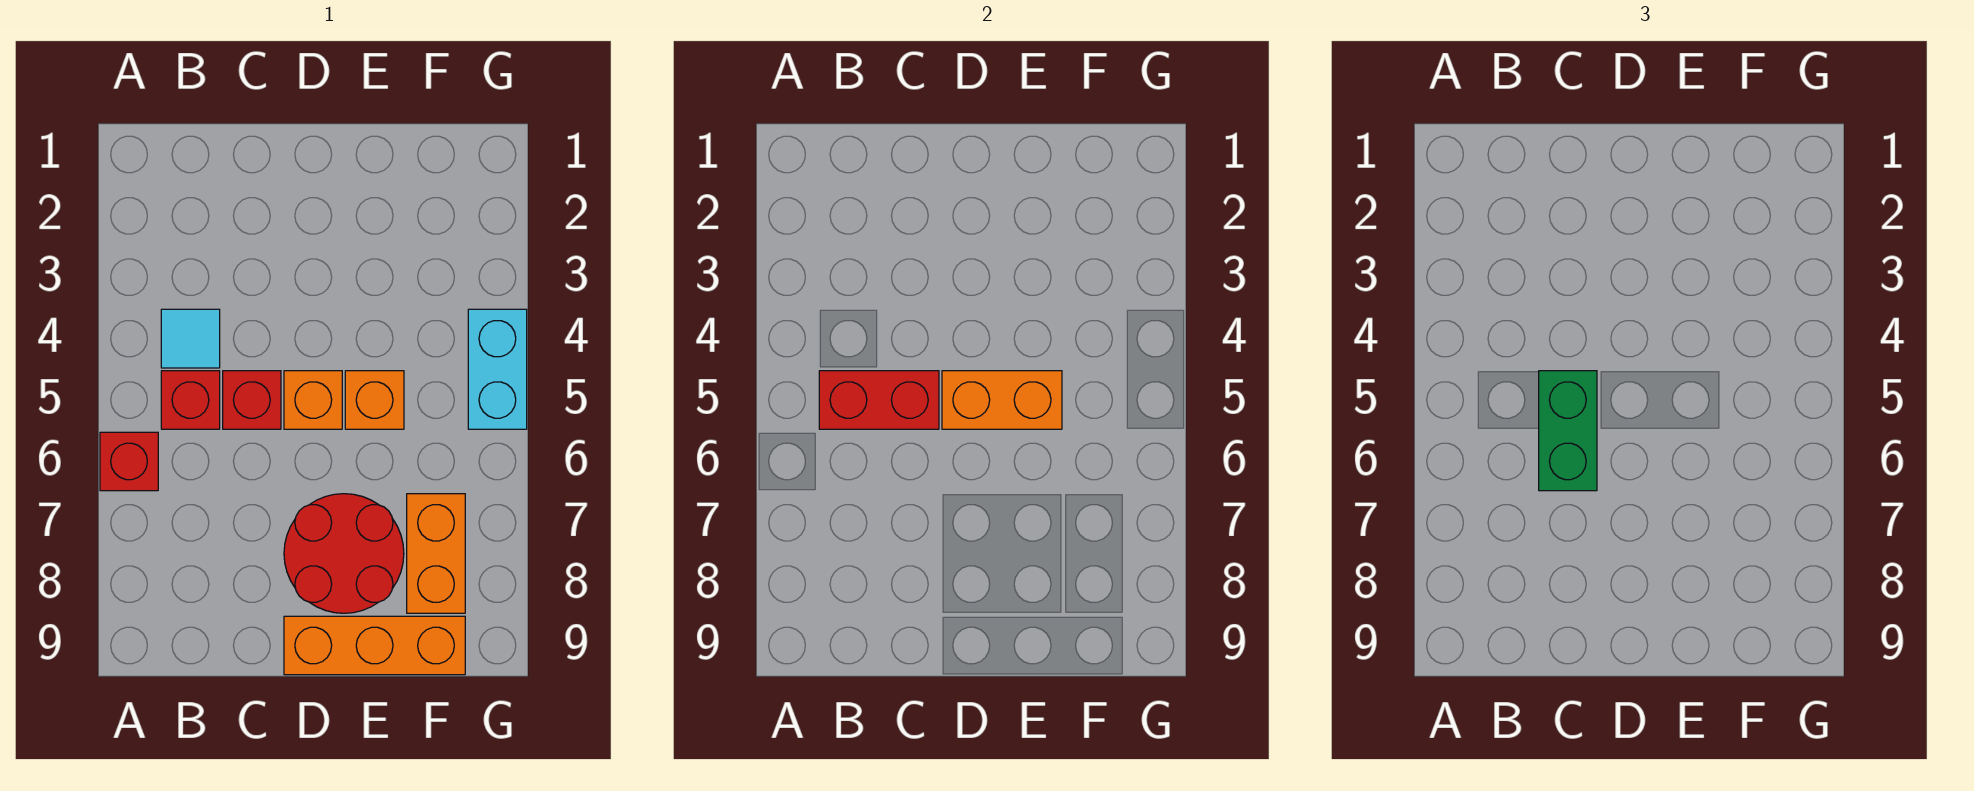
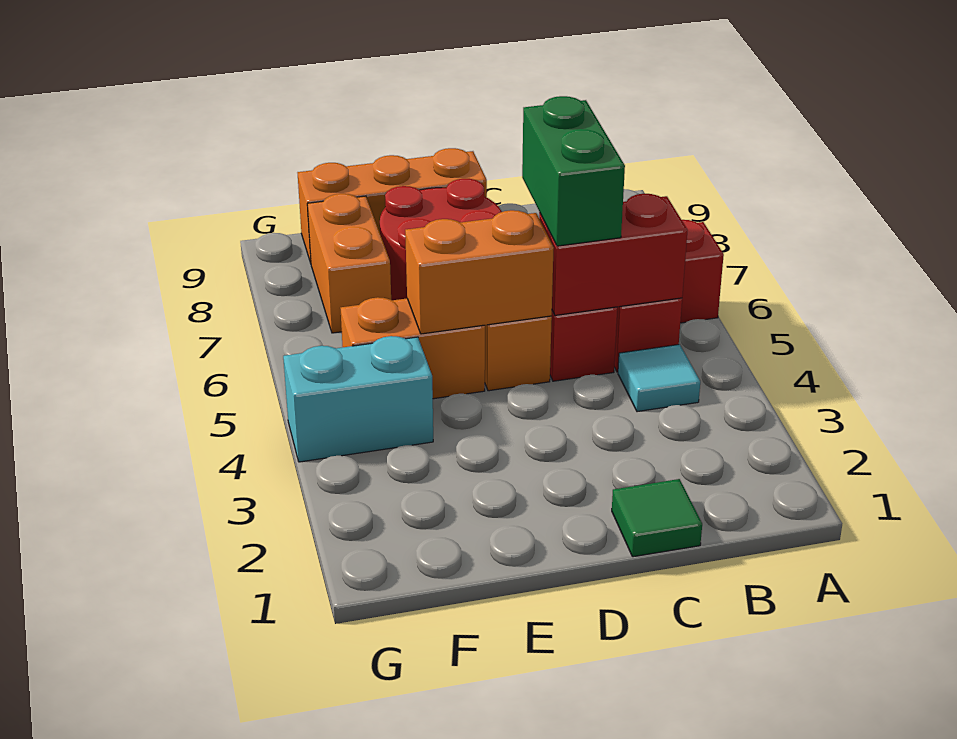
none -> green tile C1 level 1
orange brick E5 level 1 -> orange brick E5:F5 level 1
cyan brick G4:G5 level 1 -> cyan brick F4:G4 level 1

